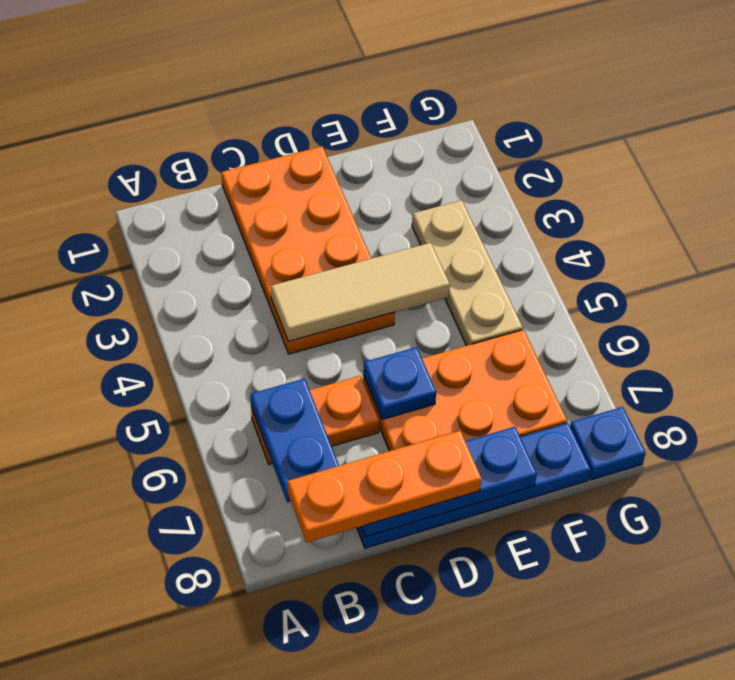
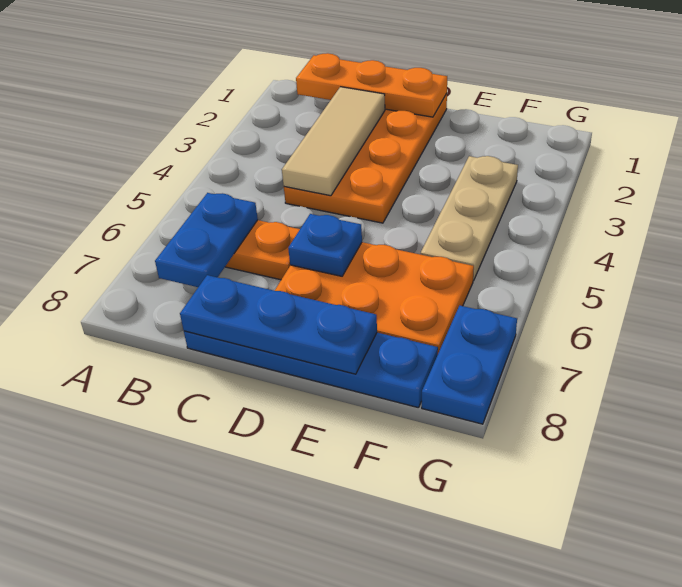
orange plate B8:D8 level 3 -> orange plate B1:D1 level 2
tan tile C4:E4 level 2 -> tan tile C2:C4 level 2
blue plate G8 level 1 -> blue plate G7:G8 level 1

